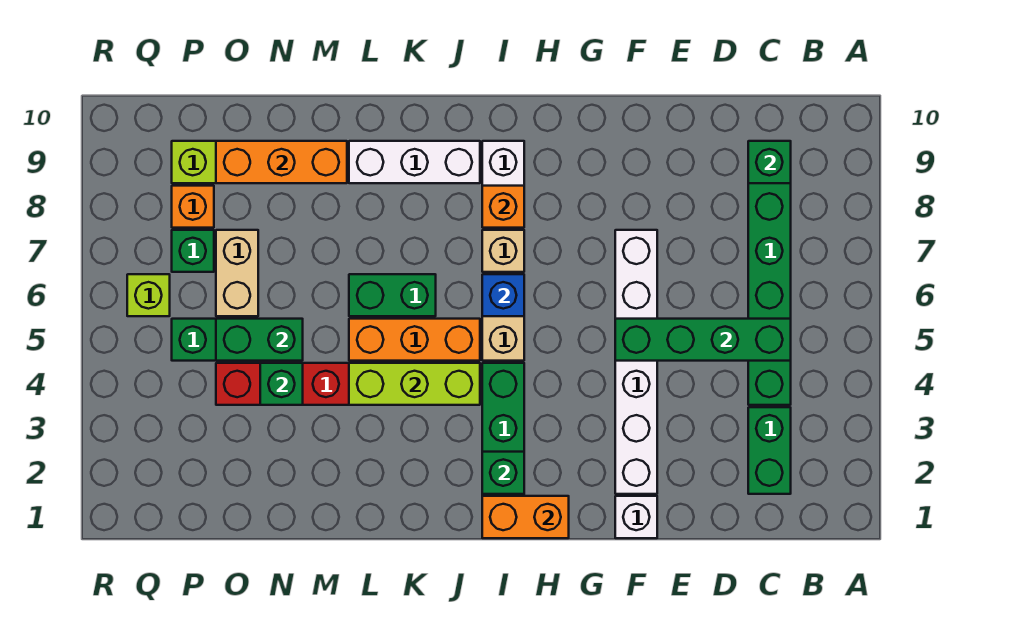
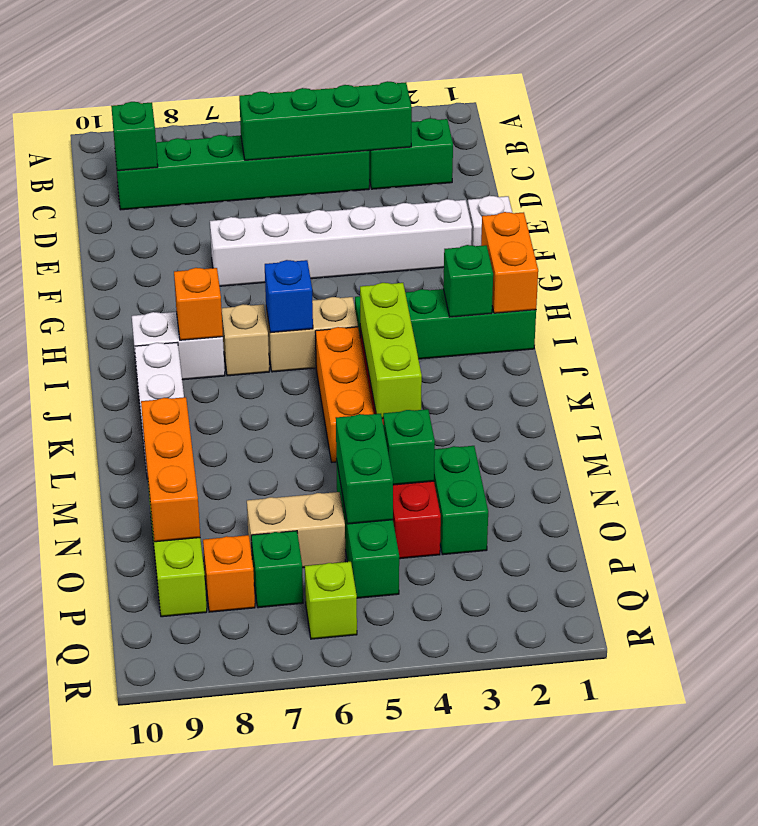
green brick C5:F5 level 2 -> green brick C3:C6 level 2
green brick K6:L6 level 1 -> green brick N3:O3 level 1

